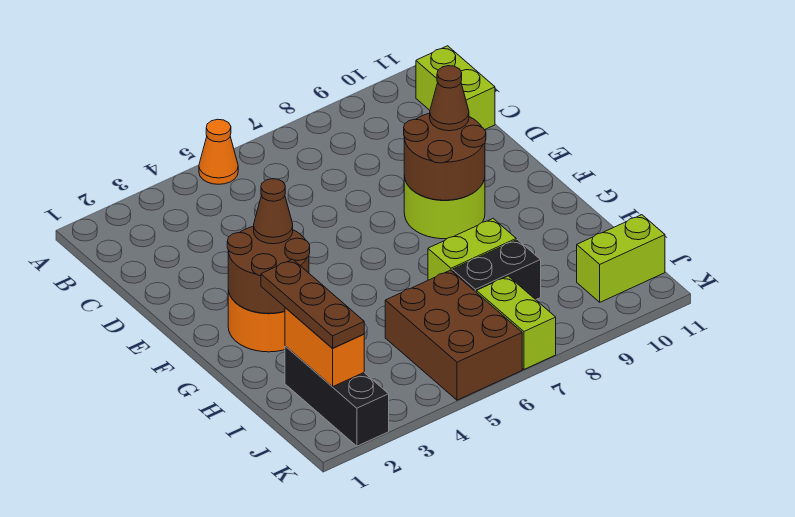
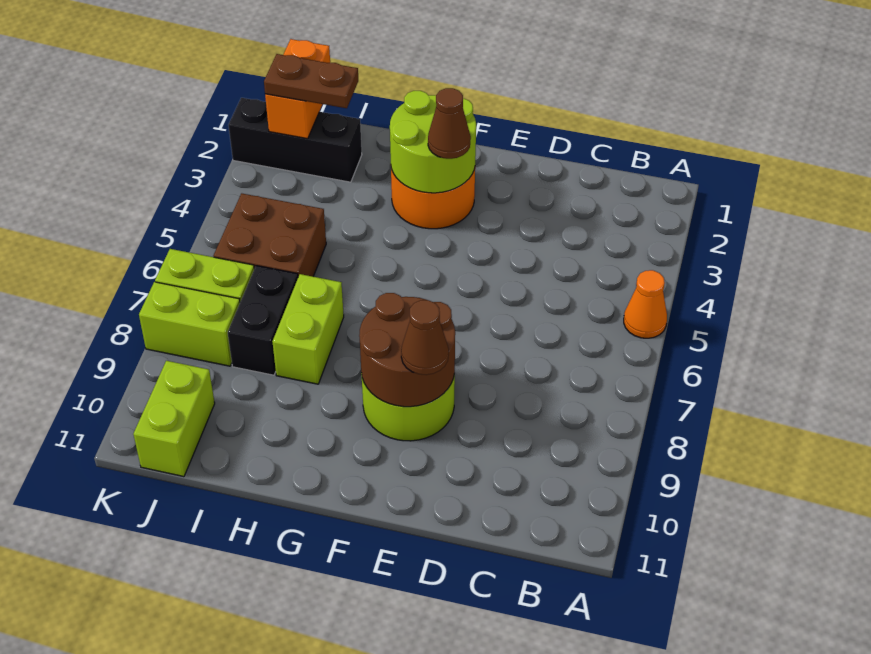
lime brick B11:C11 level 1 -> lime brick J8:K8 level 1
brown round brick F2:G3 level 2 -> lime round brick F2:G3 level 2
brown plate H2:J2 level 3 -> brown plate I2:J2 level 3
orange brick I2:J2 level 2 -> orange brick J1:J2 level 2
brown brick I5:K6 level 1 -> brown brick I5:J6 level 1

